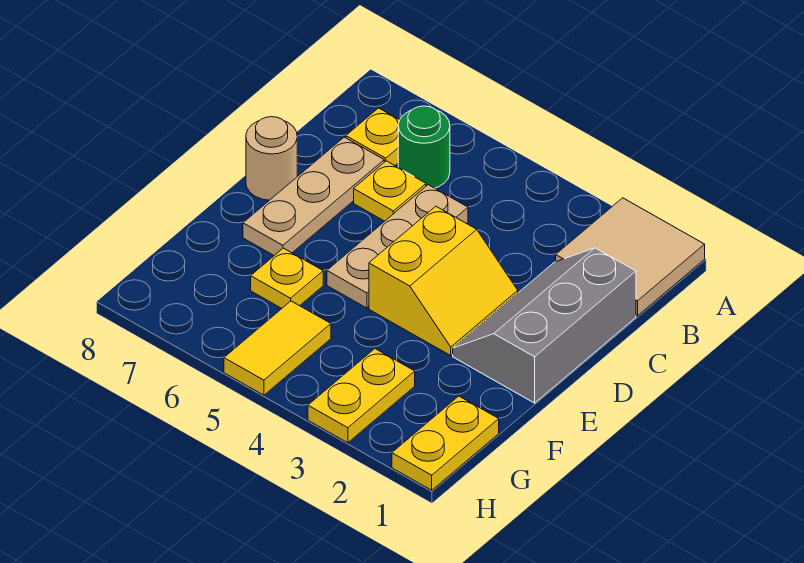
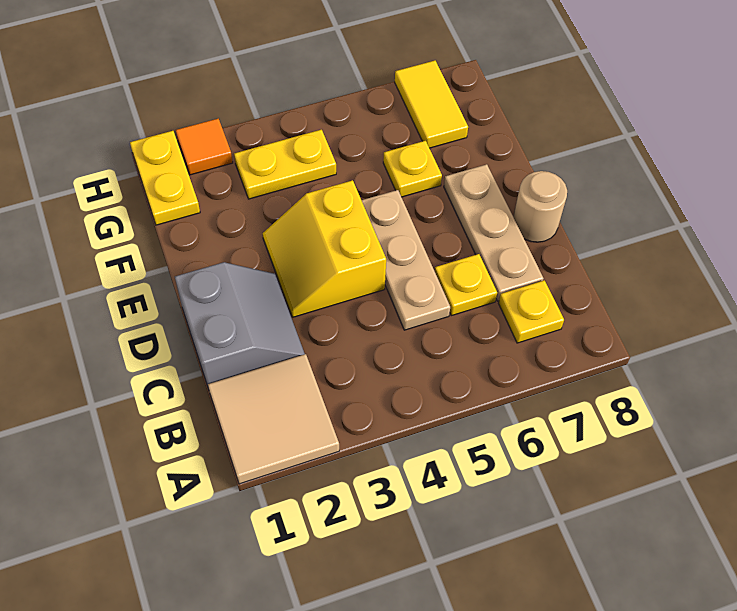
green round brick B6 level 1 -> none
grey slope C1:E2 level 1 top 1 -> grey slope C1:D2 level 1 top 1
yellow plate G3:H3 level 1 -> yellow plate G3:G4 level 1
yellow tile G5:H5 level 1 -> yellow tile G7:H7 level 1
none -> orange tile H2 level 1

